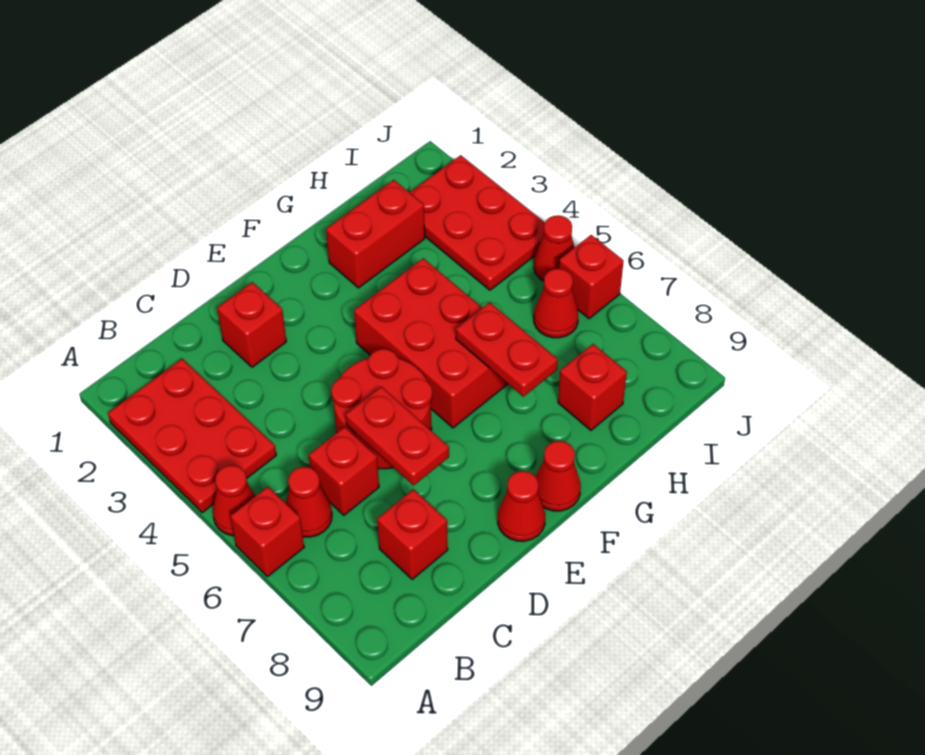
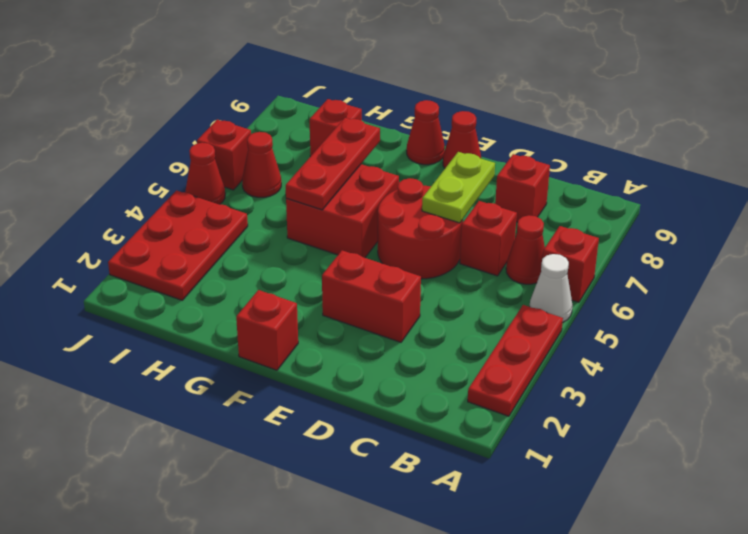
red plate A2:B4 level 1 -> red plate A2:A4 level 1
red cone A5 level 1 -> white cone A5 level 1
red brick D2 level 1 -> red brick F1 level 1
red plate D6:D7 level 2 -> lime plate D6:D7 level 2
red brick F4:G6 level 1 -> red brick F5:G6 level 1
red brick G2:H2 level 1 -> red brick D3:E3 level 1
red plate G6:G7 level 2 -> red plate G5:G7 level 2

